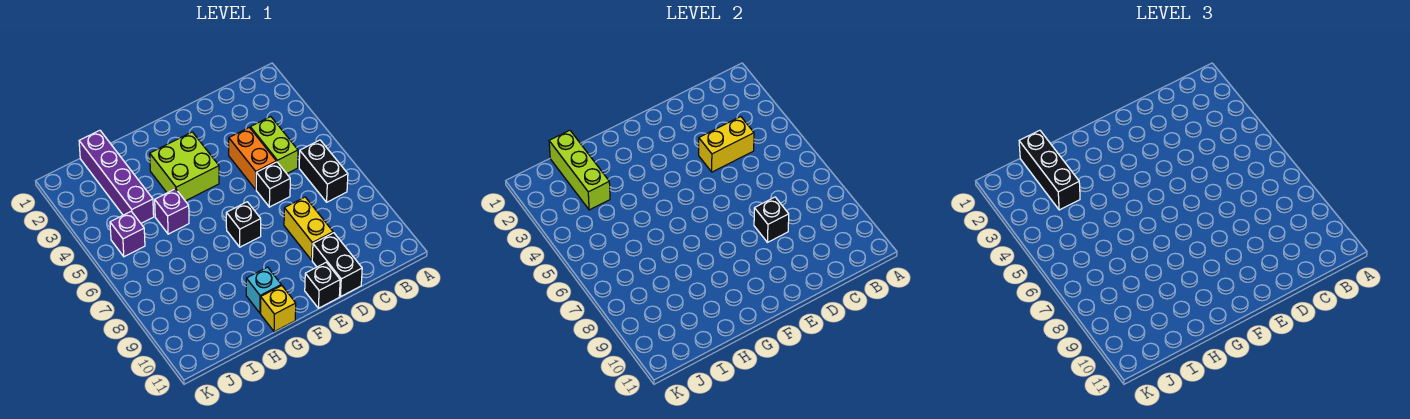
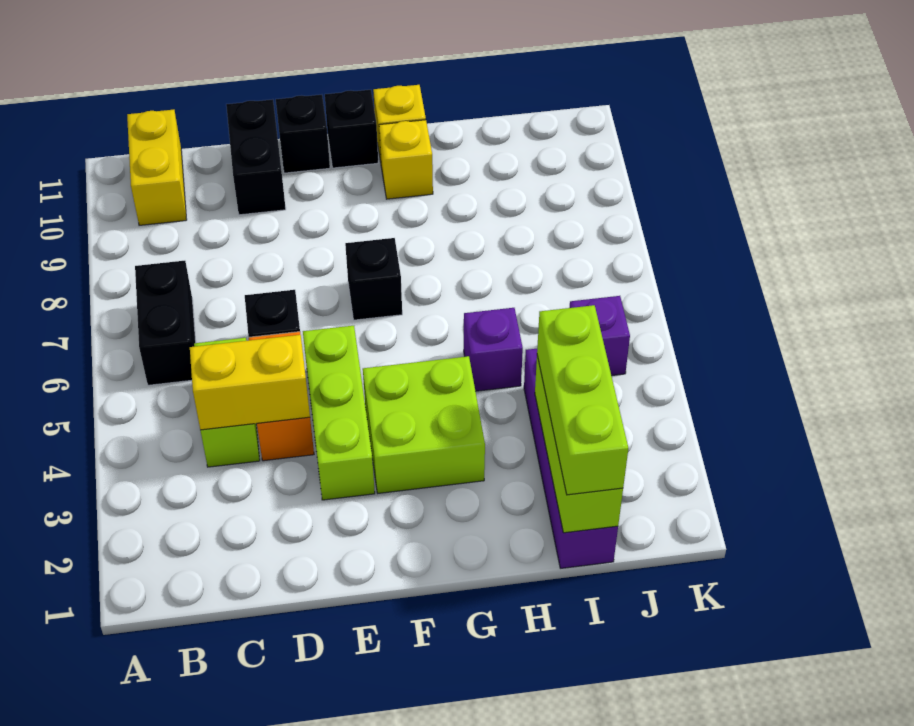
yellow brick D8:D9 level 1 -> yellow brick B10:B11 level 1
black brick D8 level 2 -> black brick F11 level 1
none -> lime brick E3:E5 level 1
cyan brick G10 level 1 -> yellow brick G10 level 1
black brick I1:I3 level 3 -> lime brick I1:I3 level 3

